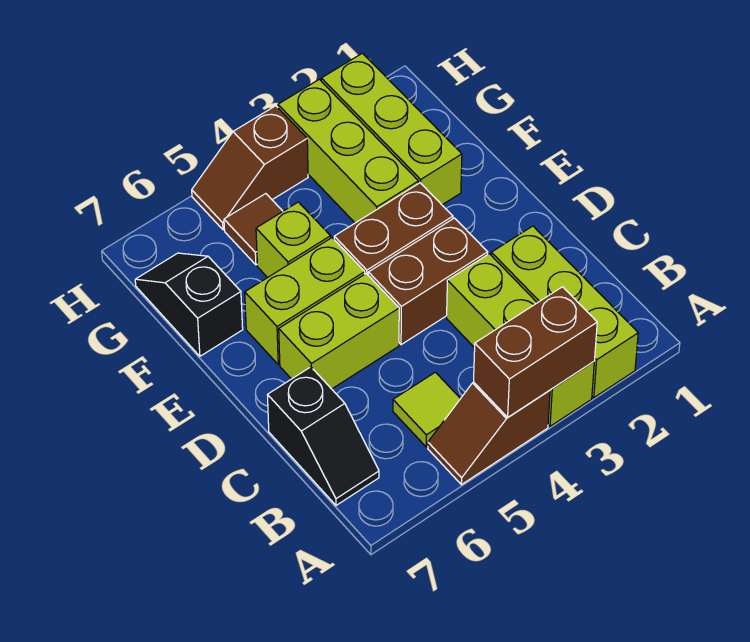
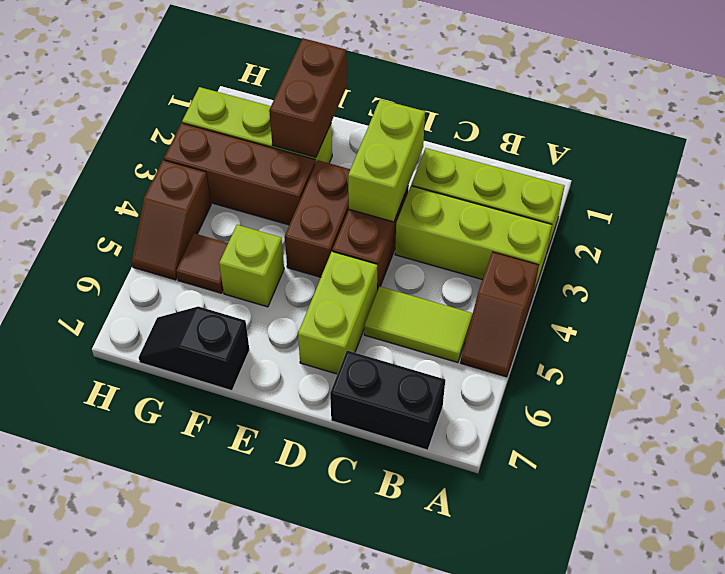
brown brick A3:A4 level 2 -> brown brick F1:F2 level 2
lime tile B5 level 1 -> lime tile B5:C5 level 1
black slope B7:C7 level 1 top C -> black brick B7:C7 level 1
lime brick E5:E6 level 1 -> lime brick D2:D3 level 2
lime brick F3:H3 level 1 -> brown brick F3:H3 level 1

